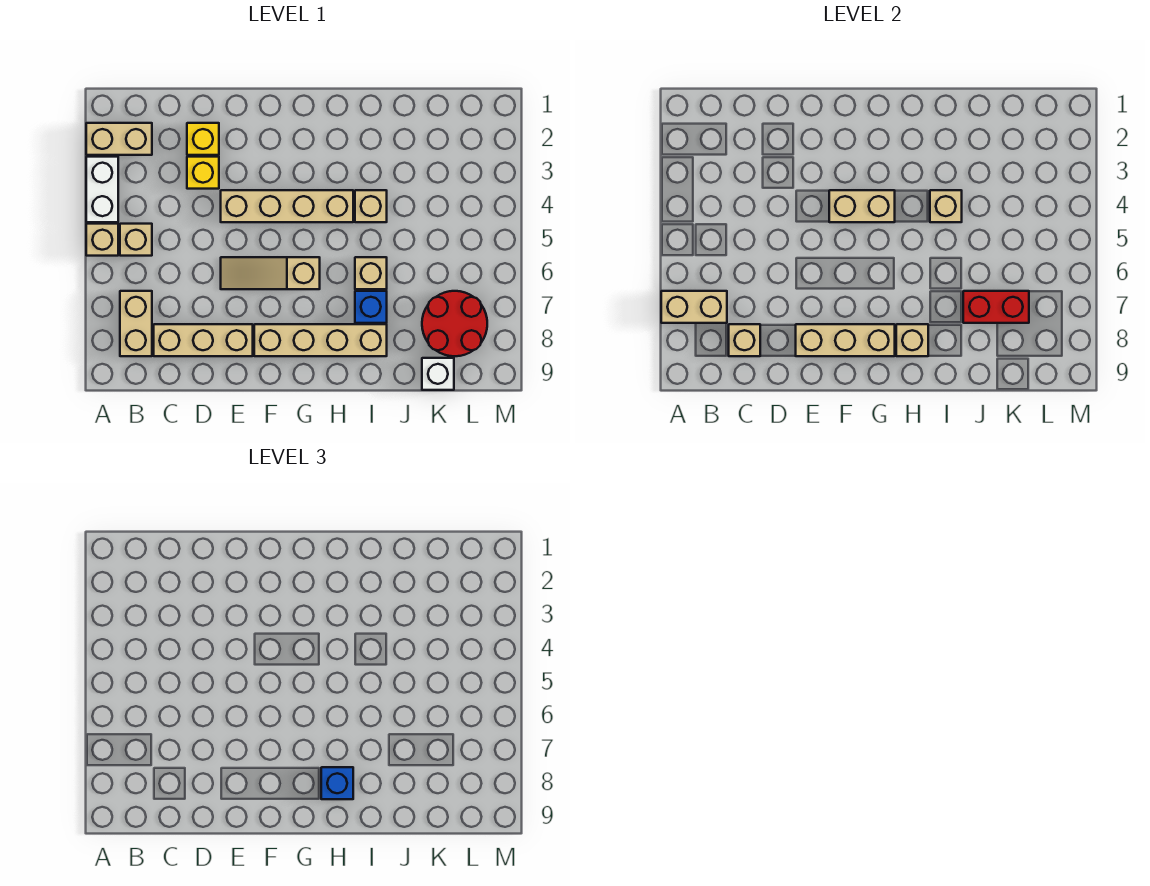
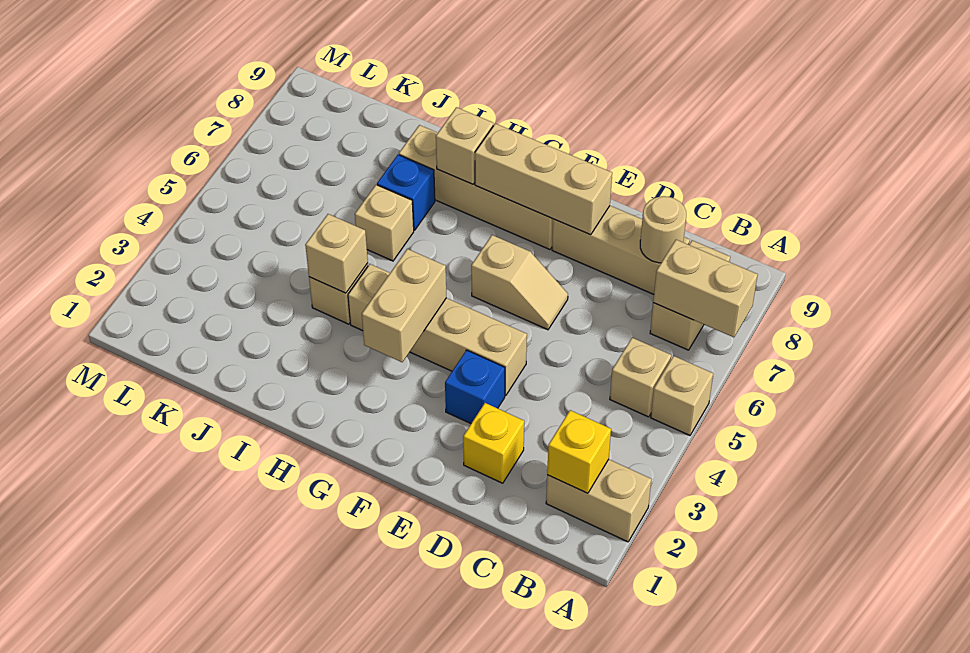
white brick A3:A4 level 1 -> none
tan brick C8 level 2 -> tan round brick C8 level 2
yellow brick D3 level 1 -> yellow brick B2 level 2
tan slope E6:G6 level 1 top G -> tan slope E6:F6 level 1 top F
tan brick F4:G4 level 2 -> tan brick G3:G4 level 2
blue brick H8 level 3 -> blue brick E3 level 1
red brick J7:K7 level 2 -> none
red round brick K7:L8 level 1 -> none
white brick K9 level 1 -> none

